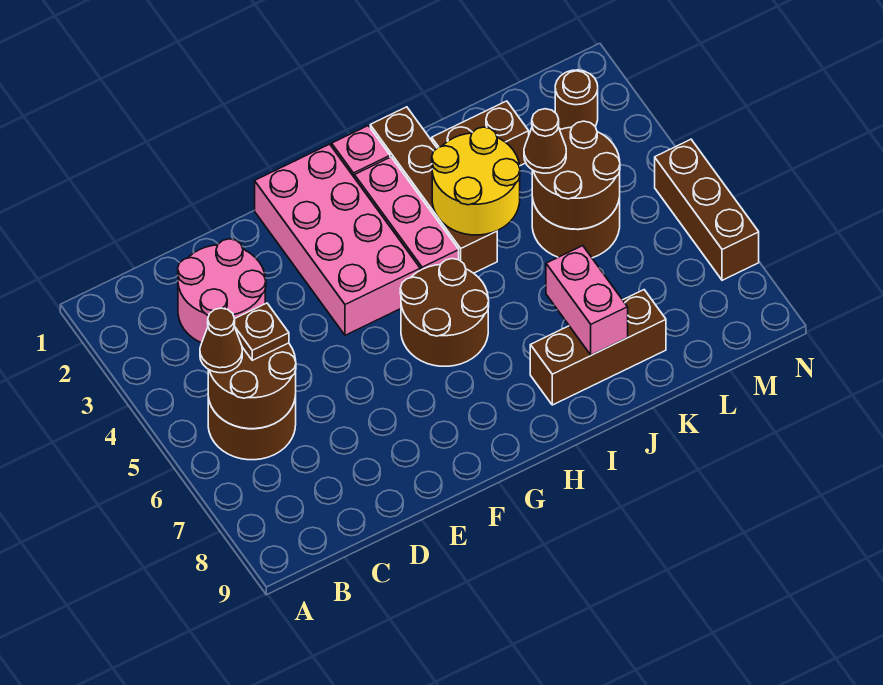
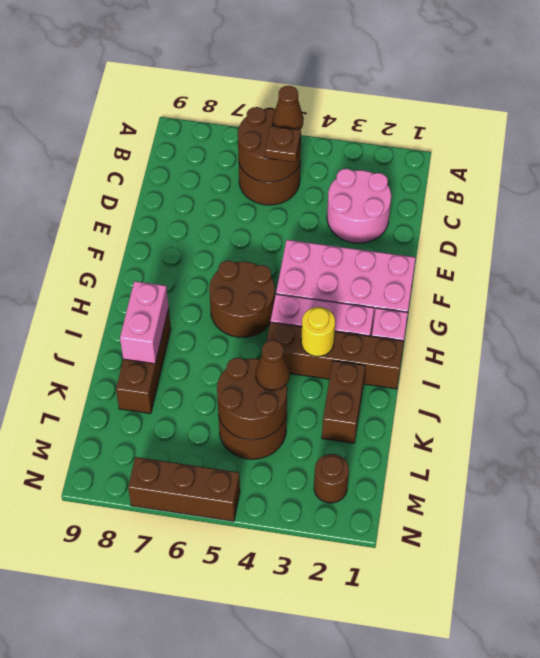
yellow round brick I3:J4 level 2 -> yellow round brick I3 level 2
pink brick J7:J8 level 2 -> pink brick I8:J8 level 2

